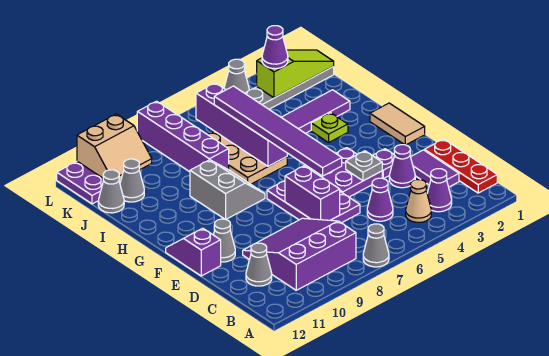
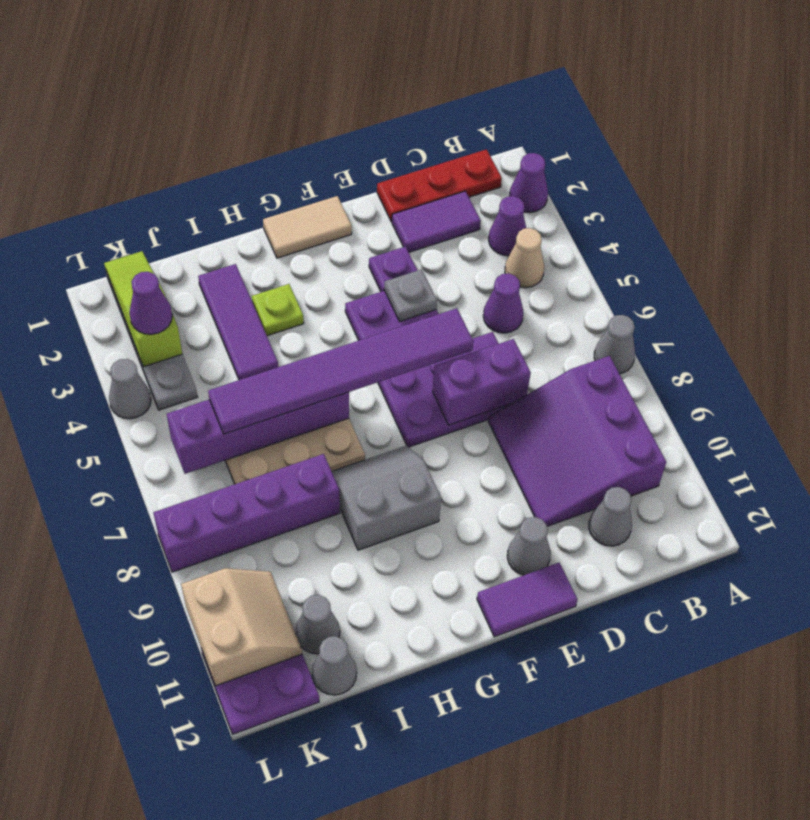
purple cone D3 level 1 -> purple cone A2 level 1
purple slope E12:F12 level 1 top E -> purple tile E12:F12 level 1

